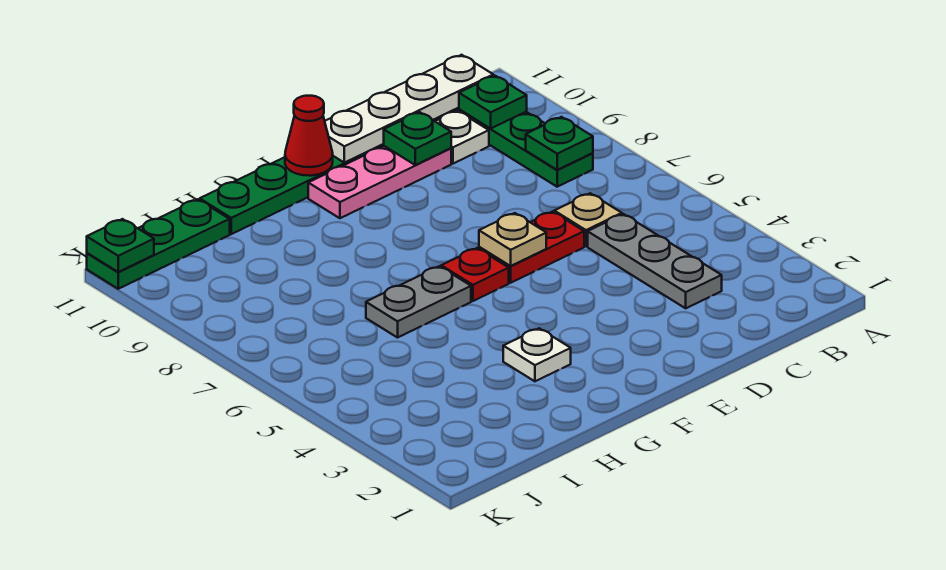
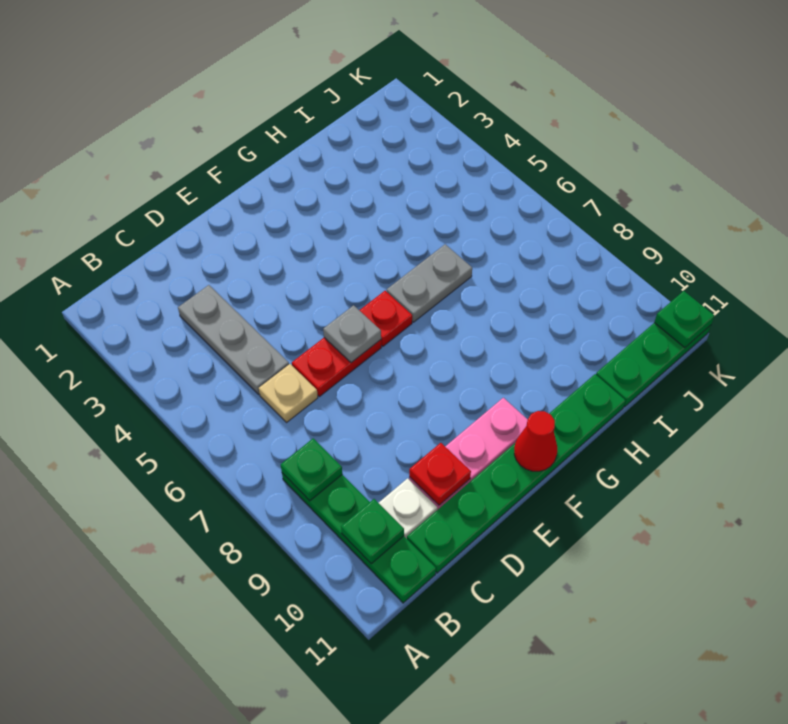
white plate B11:E11 level 2 -> none
green plate D10 level 2 -> red plate D10 level 2
tan plate E6 level 2 -> grey plate E6 level 2
white plate G3 level 1 -> none

